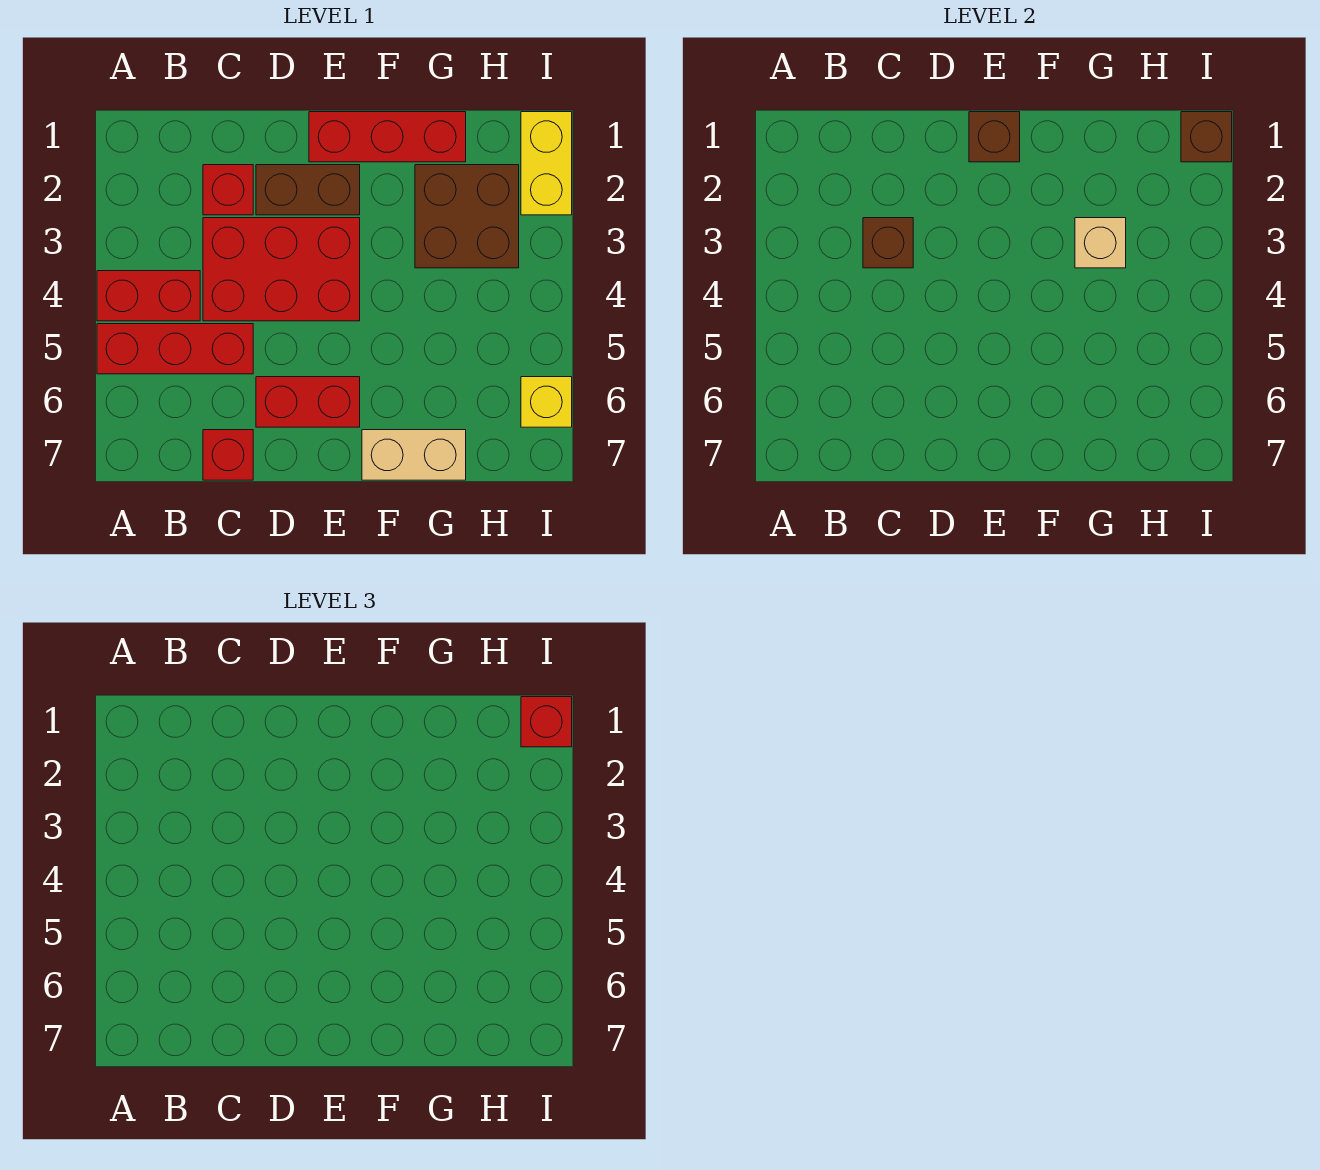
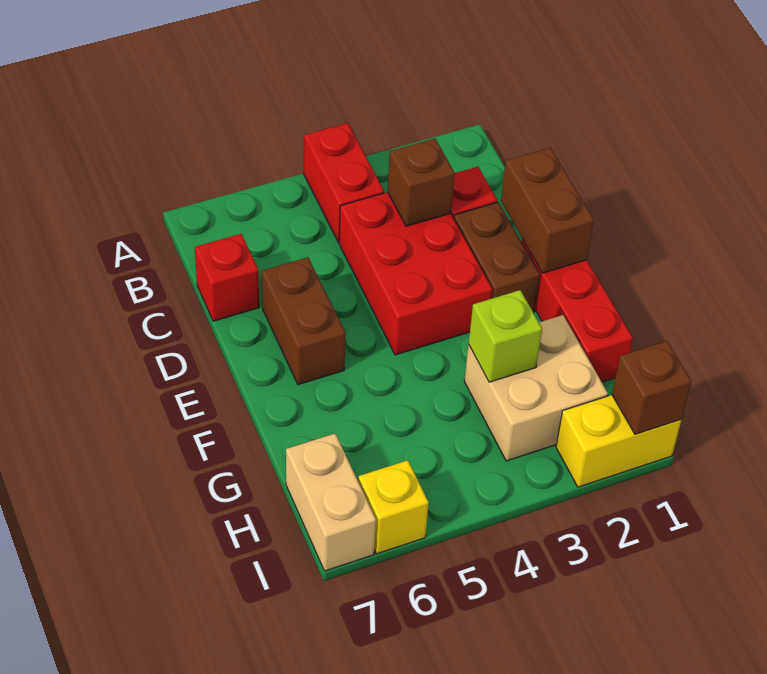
red brick A5:C5 level 1 -> none
red brick D6:E6 level 1 -> brown brick D6:E6 level 1
brown brick E1 level 2 -> brown brick D1:E1 level 2
tan brick F7:G7 level 1 -> tan brick H7:I7 level 1
brown brick G2:H3 level 1 -> tan brick G2:H3 level 1
tan brick G3 level 2 -> lime brick G3 level 2
red brick I1 level 3 -> none

